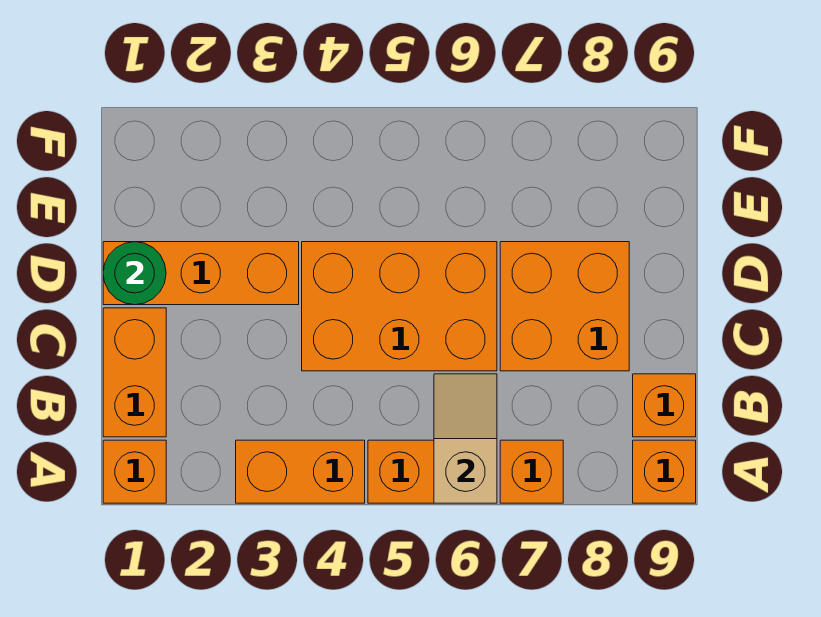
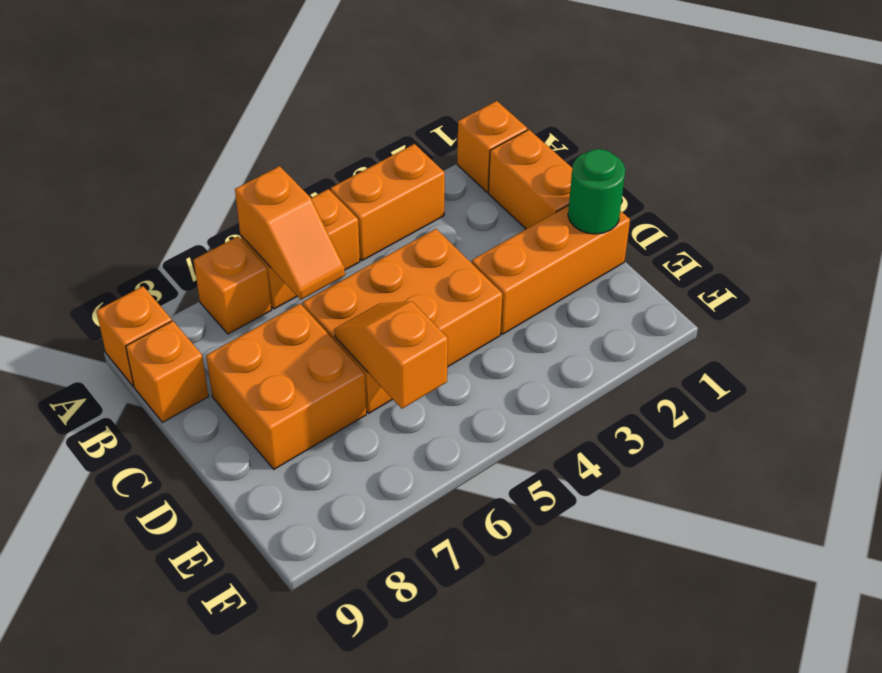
tan slope A6:B6 level 2 top A -> orange slope A6:B6 level 2 top A
none -> orange slope D6:E6 level 2 top E

